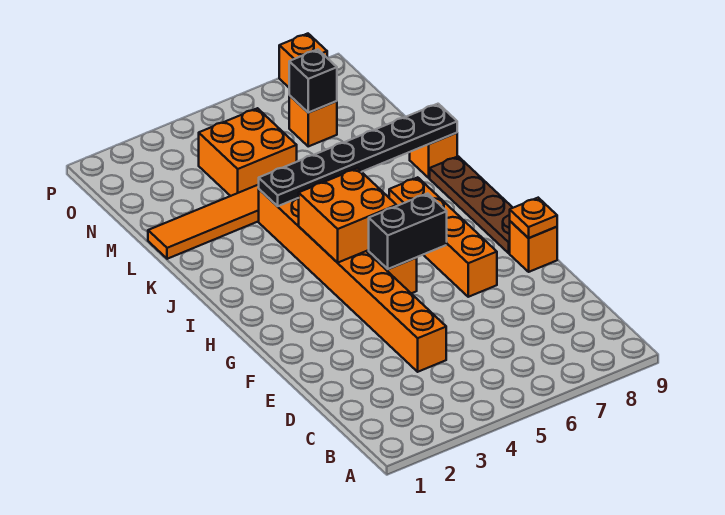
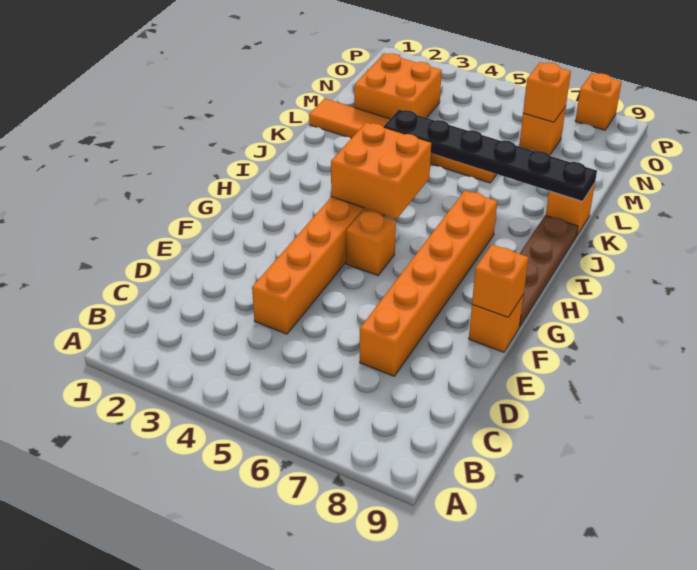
orange brick F7:I7 level 1 -> orange brick D7:I7 level 1
orange plate F9 level 2 -> orange brick F9 level 2
black brick G5:G6 level 2 -> none
orange brick M4:N5 level 1 -> orange brick M2:N3 level 1
black brick N7 level 2 -> orange brick N7 level 2

